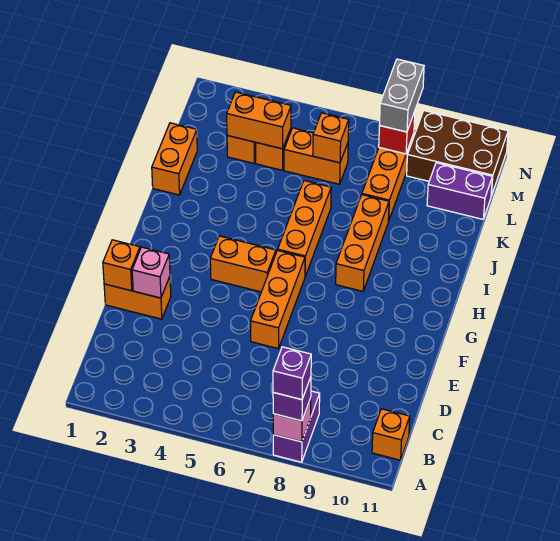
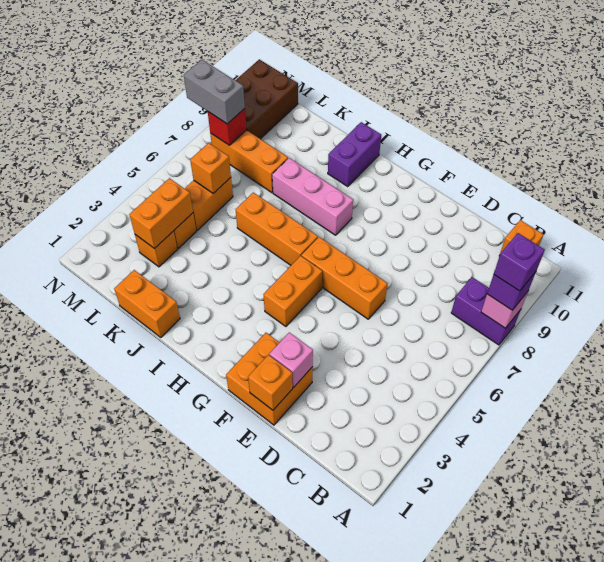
orange brick E1:E2 level 1 -> orange brick E1:F2 level 1
orange brick H8:J8 level 1 -> pink brick H8:J8 level 1
purple brick L10:L11 level 1 -> purple brick I10:I11 level 1

